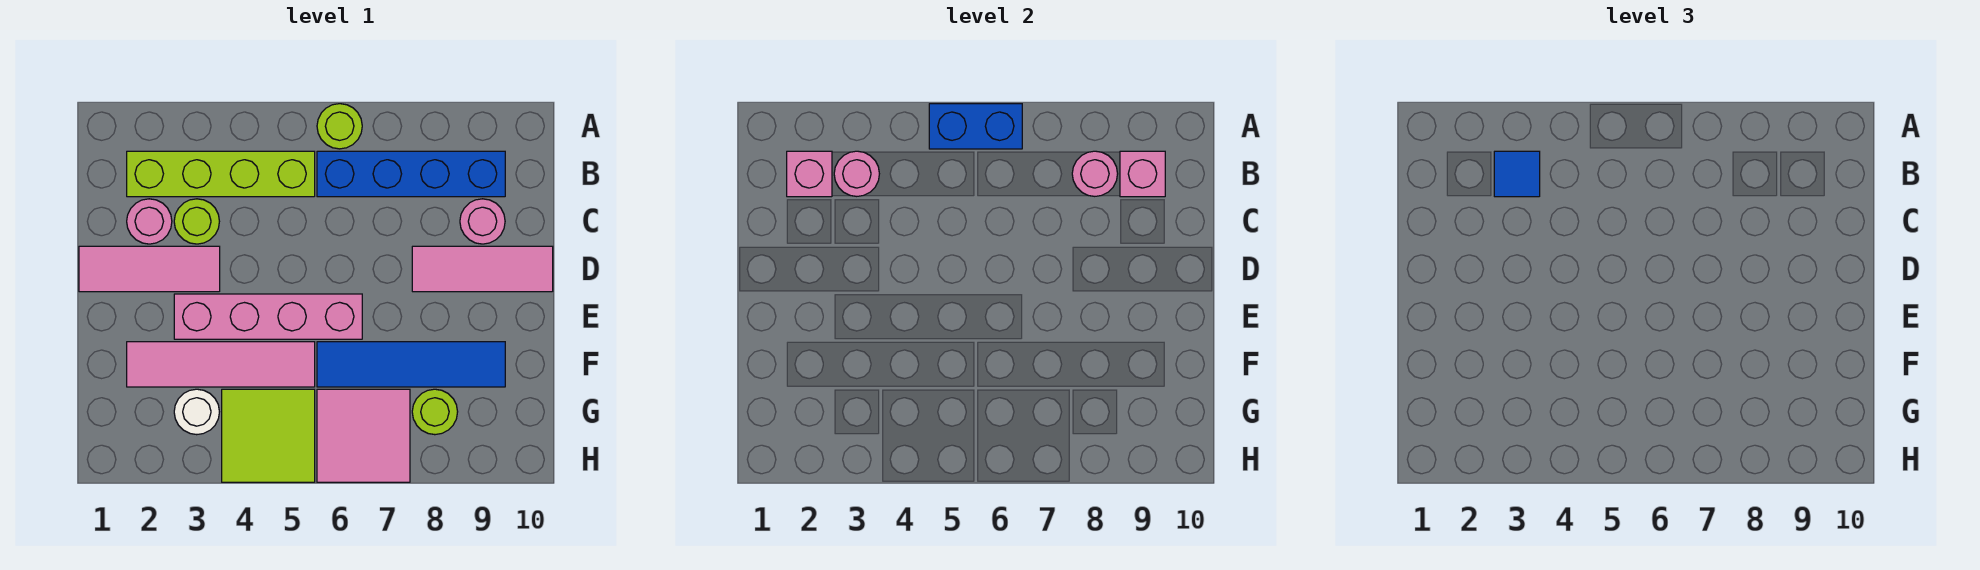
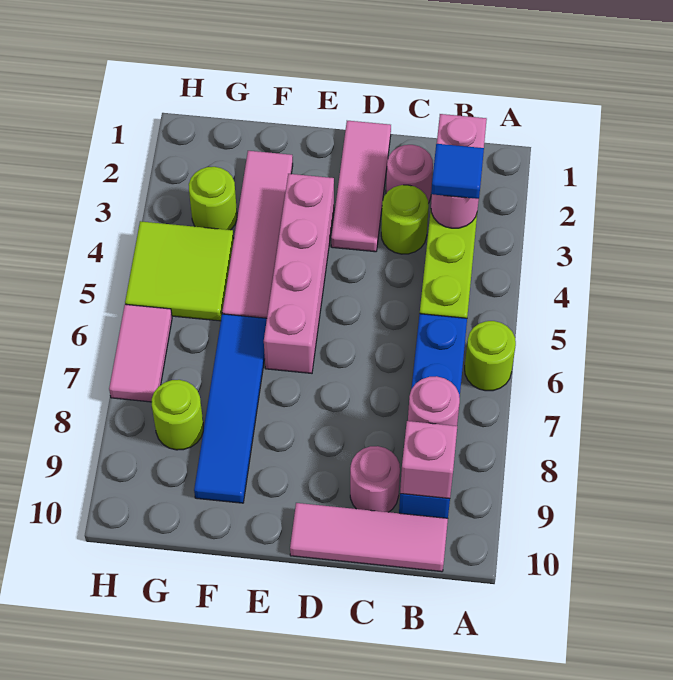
blue brick A5:A6 level 2 -> none
pink tile D8:D10 level 1 -> pink tile B10:D10 level 1
white round brick G3 level 1 -> lime round brick G3 level 1
pink tile G6:H7 level 1 -> pink tile H6:H7 level 1

